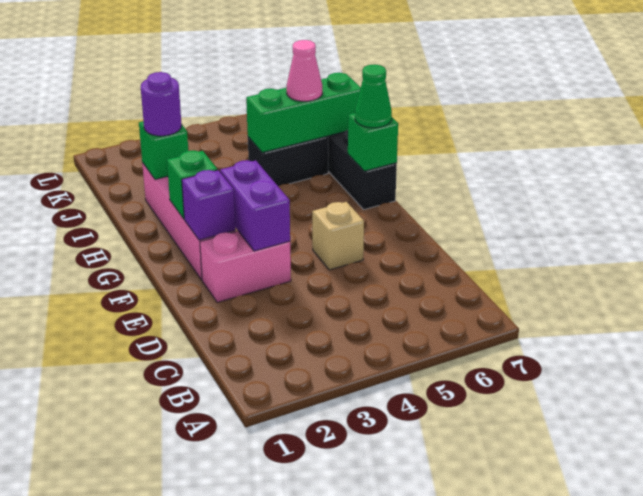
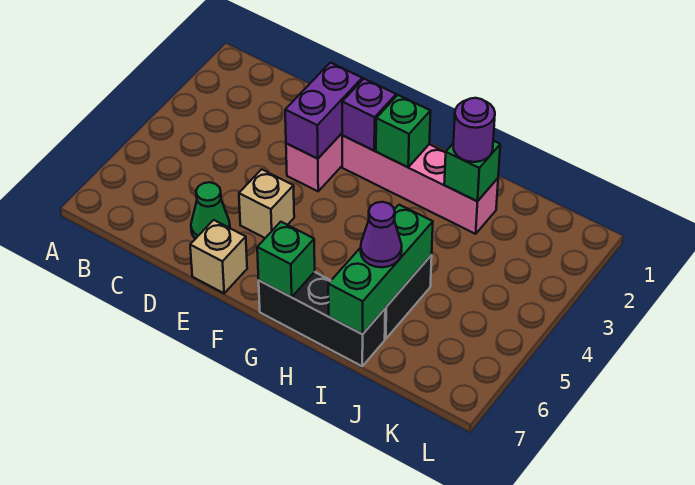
purple brick E3:F3 level 2 -> purple brick E2:E3 level 2
none -> tan brick E7 level 1
green cone G7 level 3 -> green cone D6 level 1
pink cone I6 level 3 -> purple cone I6 level 3

